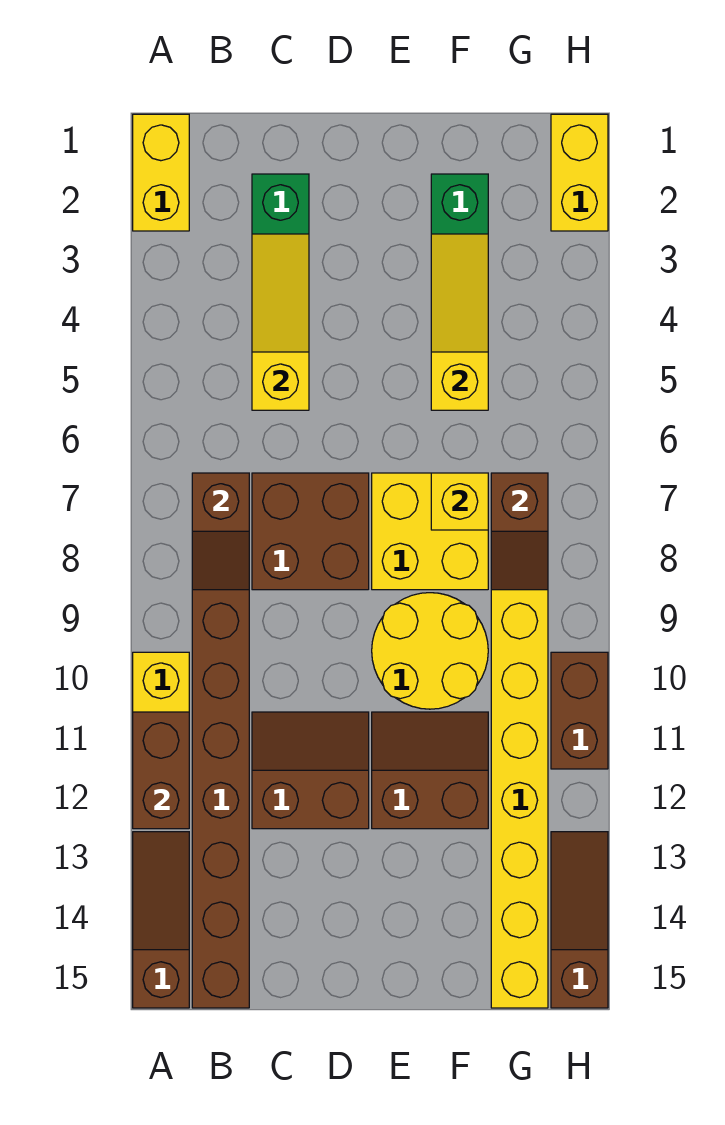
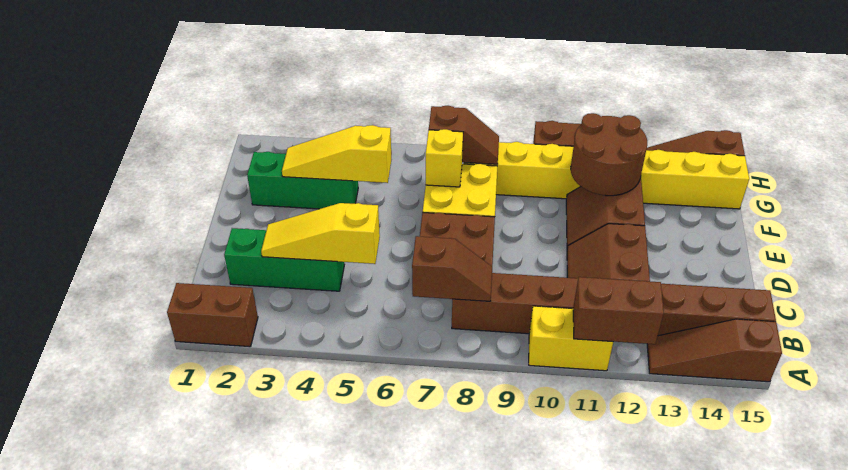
yellow brick A1:A2 level 1 -> brown brick A1:A2 level 1
yellow round brick E9:F10 level 1 -> none
none -> brown round brick F11:G12 level 2
yellow brick H1:H2 level 1 -> none

